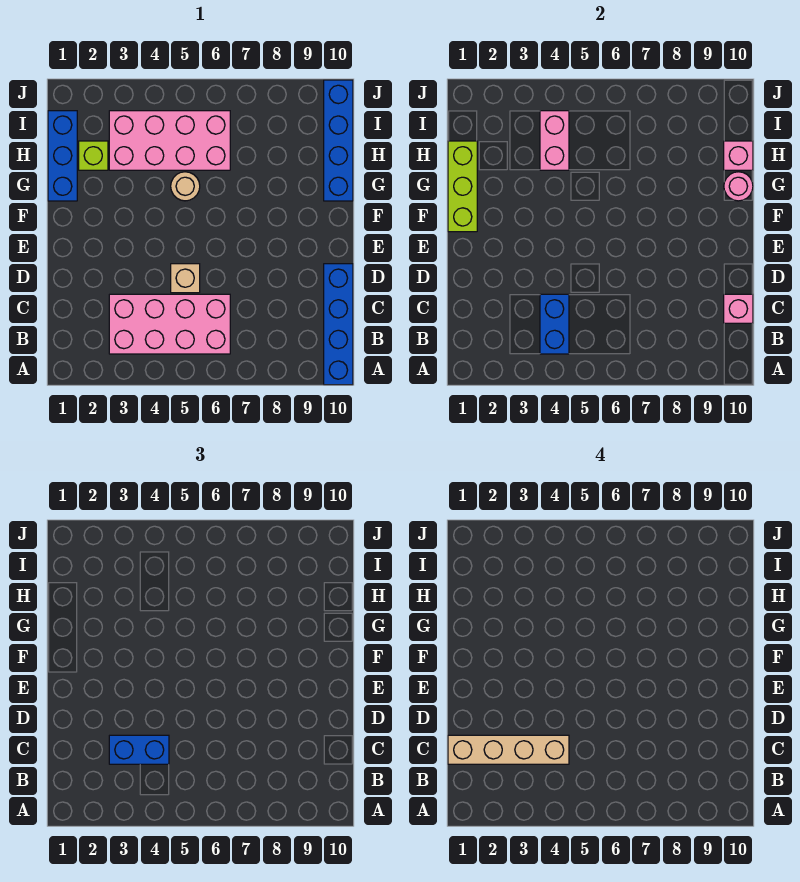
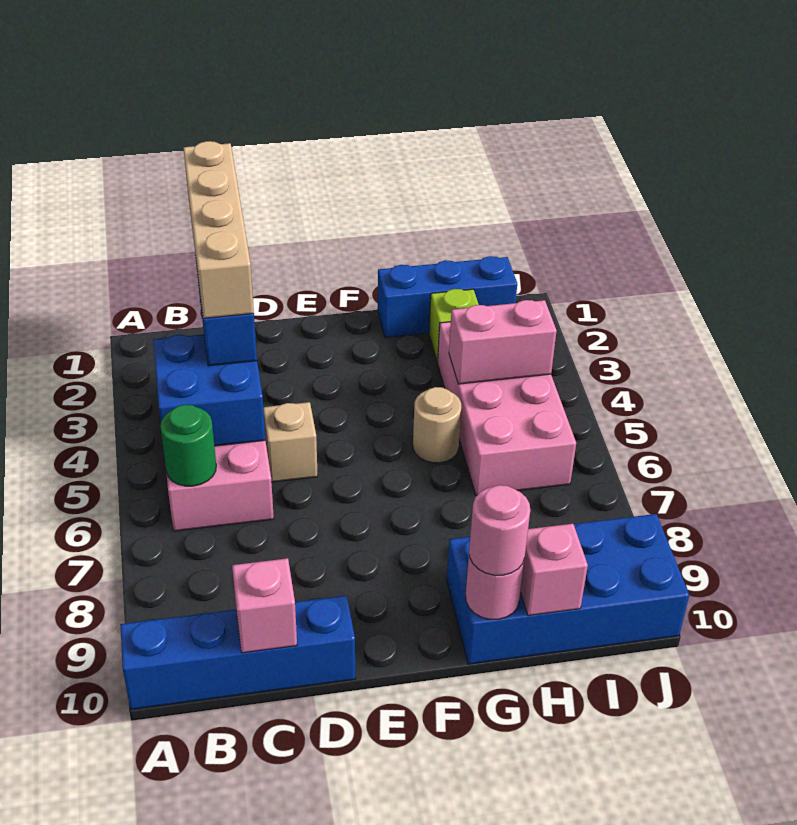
blue brick B4:C4 level 2 -> blue brick B4:C5 level 2
none -> green round brick B6 level 2
lime brick F1:H1 level 2 -> none
blue brick G10:J10 level 1 -> blue brick G9:J10 level 1
none -> pink round brick G10 level 3

